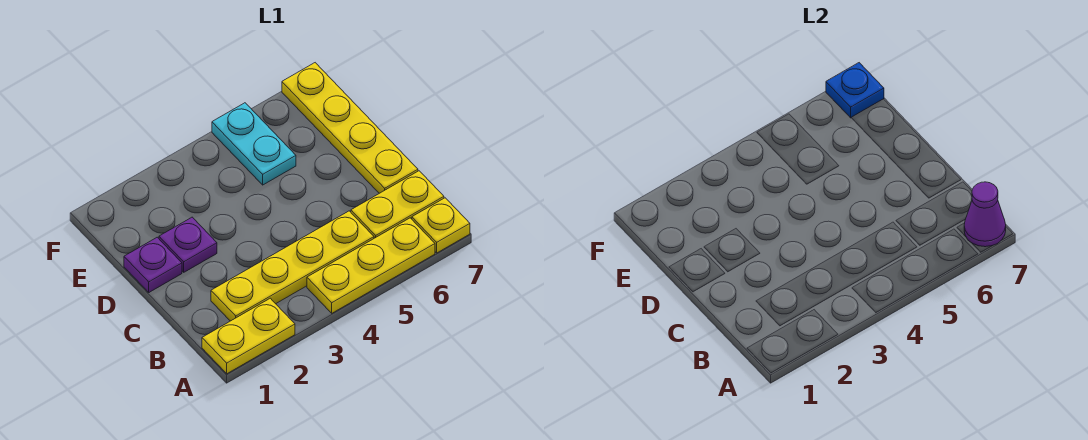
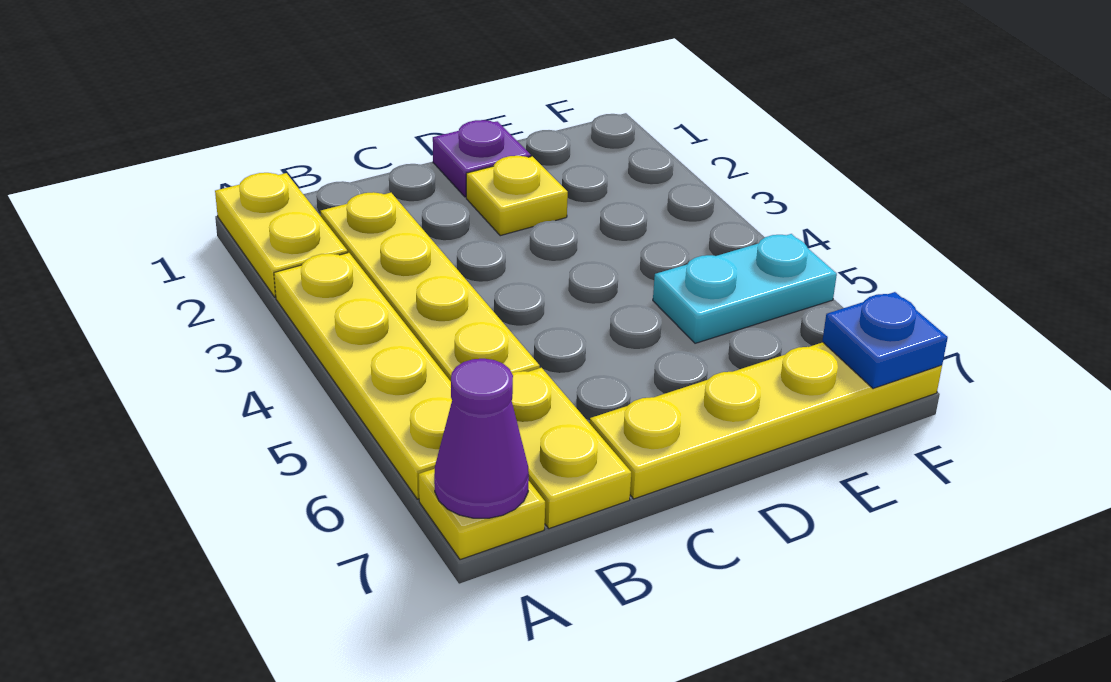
yellow plate A4:A6 level 1 -> yellow plate A3:A6 level 1
purple plate D2 level 1 -> yellow plate D2 level 1

